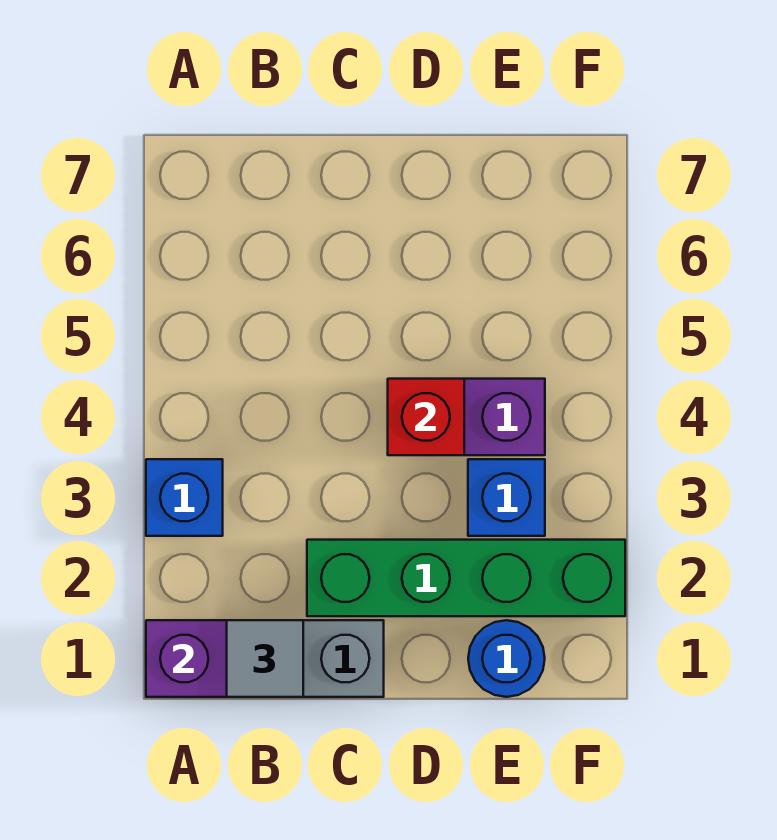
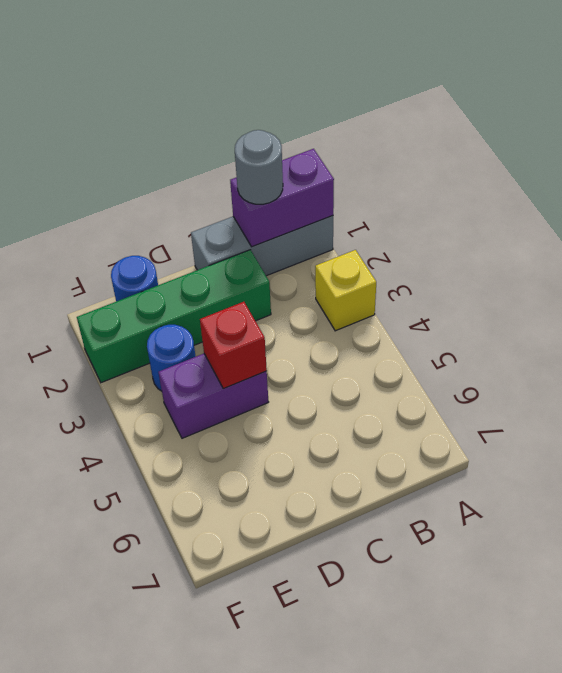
blue brick A3 level 1 -> yellow brick A3 level 1
grey tile B1 level 3 -> grey round brick B1 level 3
blue brick E3 level 1 -> blue round brick E3 level 1

